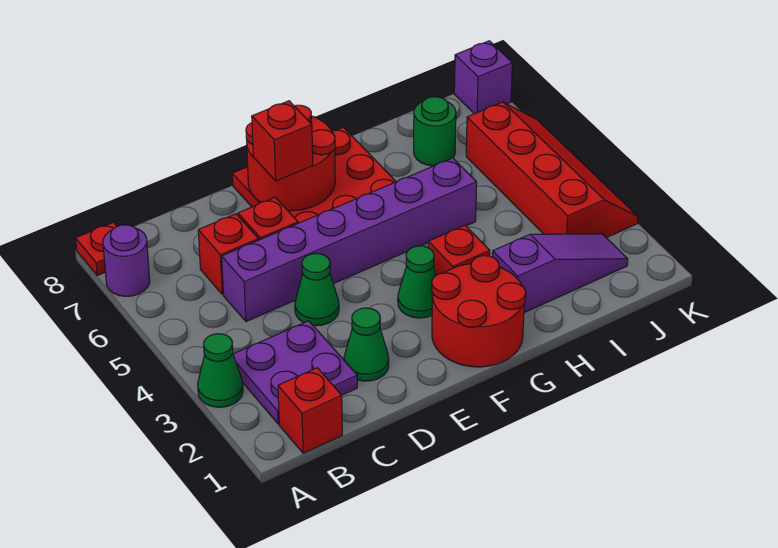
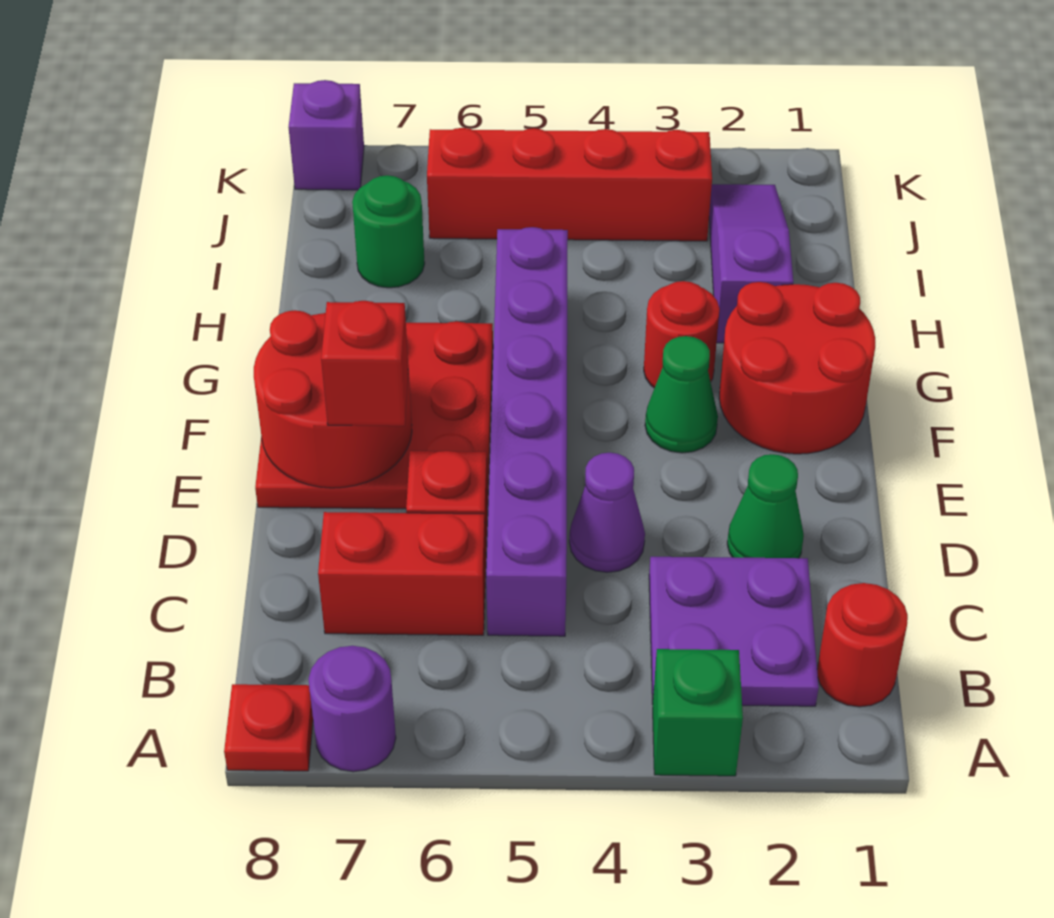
green cone A3 level 1 -> green brick A3 level 1
red brick B1 level 1 -> red round brick B1 level 1
red brick C6 level 1 -> red brick C6:C7 level 1
green cone D4 level 1 -> purple cone D4 level 1
red brick G3 level 1 -> red round brick G3 level 1

